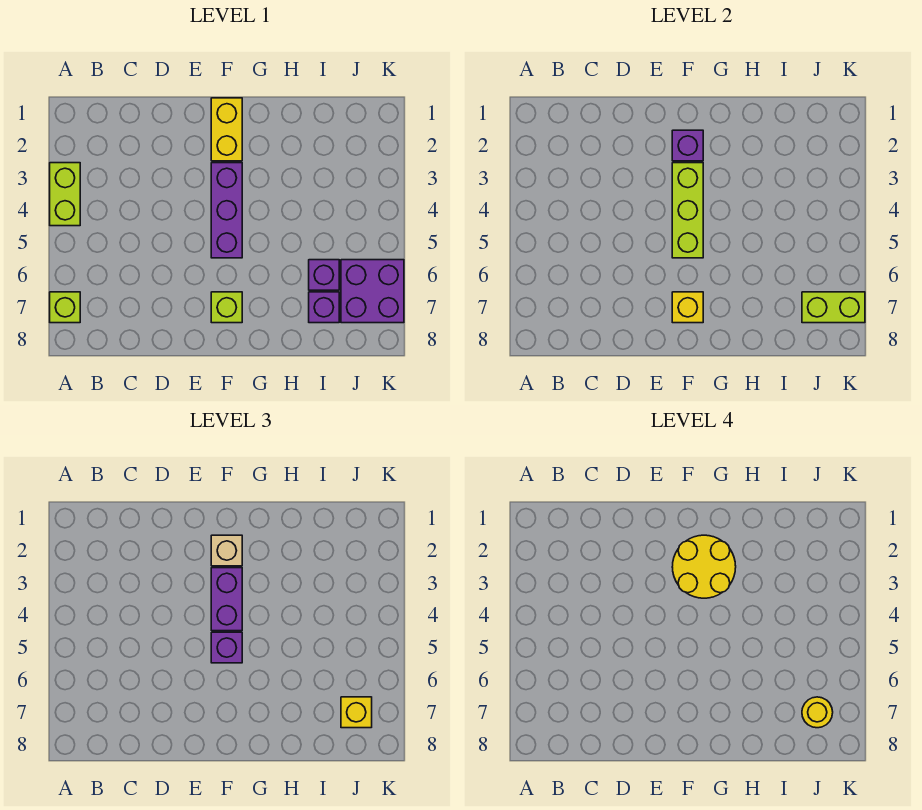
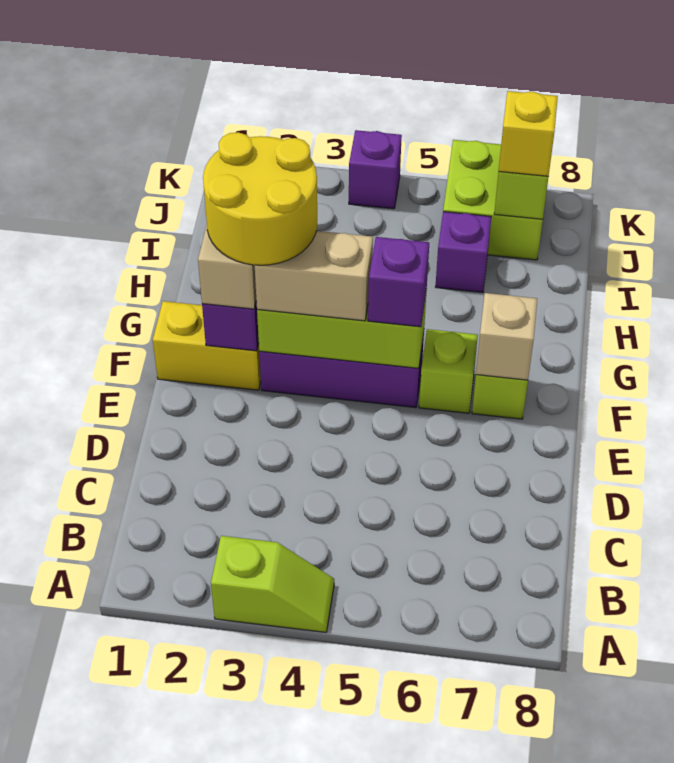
lime brick A3:A4 level 1 -> lime slope A3:A4 level 1 top 3
lime brick A7 level 1 -> lime brick F6 level 1
purple brick F3:F4 level 3 -> tan brick F3:F4 level 3
yellow brick F7 level 2 -> tan brick F7 level 2
purple brick I7 level 1 -> purple brick K4 level 1
purple brick J6:K7 level 1 -> lime brick J6:K7 level 1
yellow round brick J7 level 4 -> none

